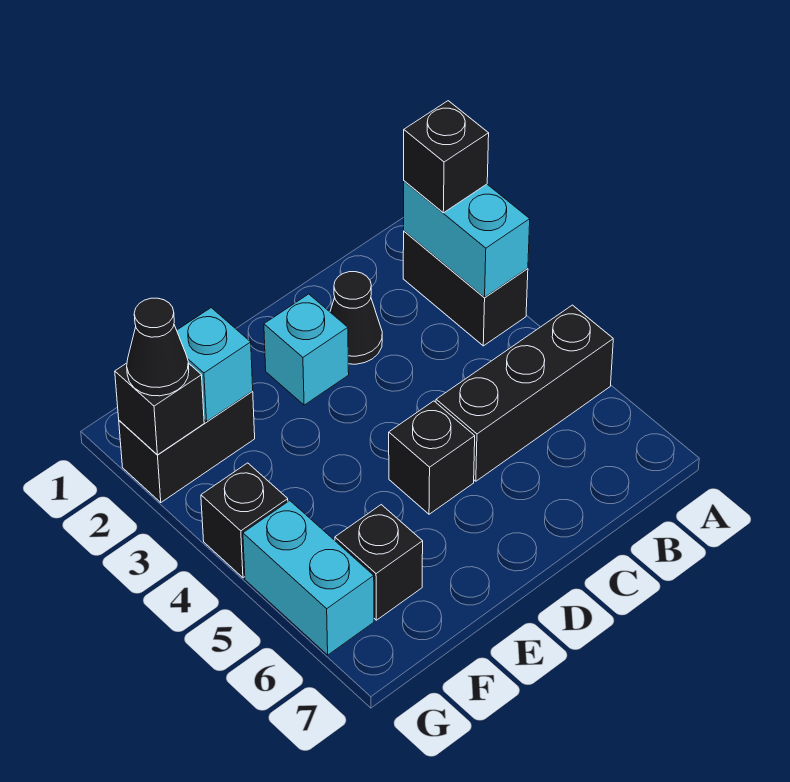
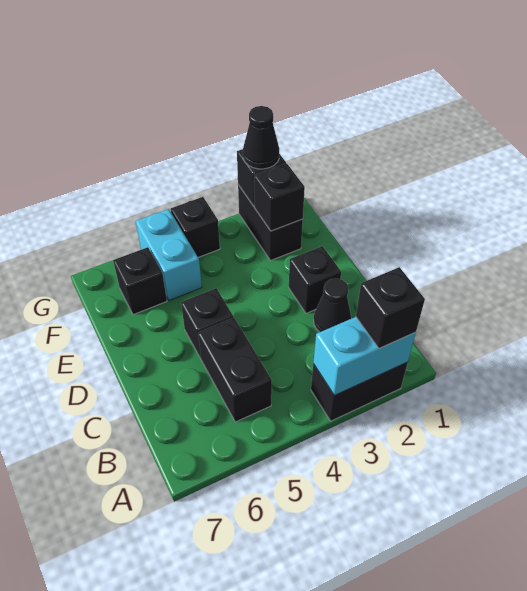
black brick A5:C5 level 1 -> black brick B5:C5 level 1
cyan brick D2 level 1 -> black brick D2 level 1
cyan brick F2 level 2 -> black brick F2 level 2
cyan brick G5:G6 level 1 -> cyan brick F5:G5 level 1

